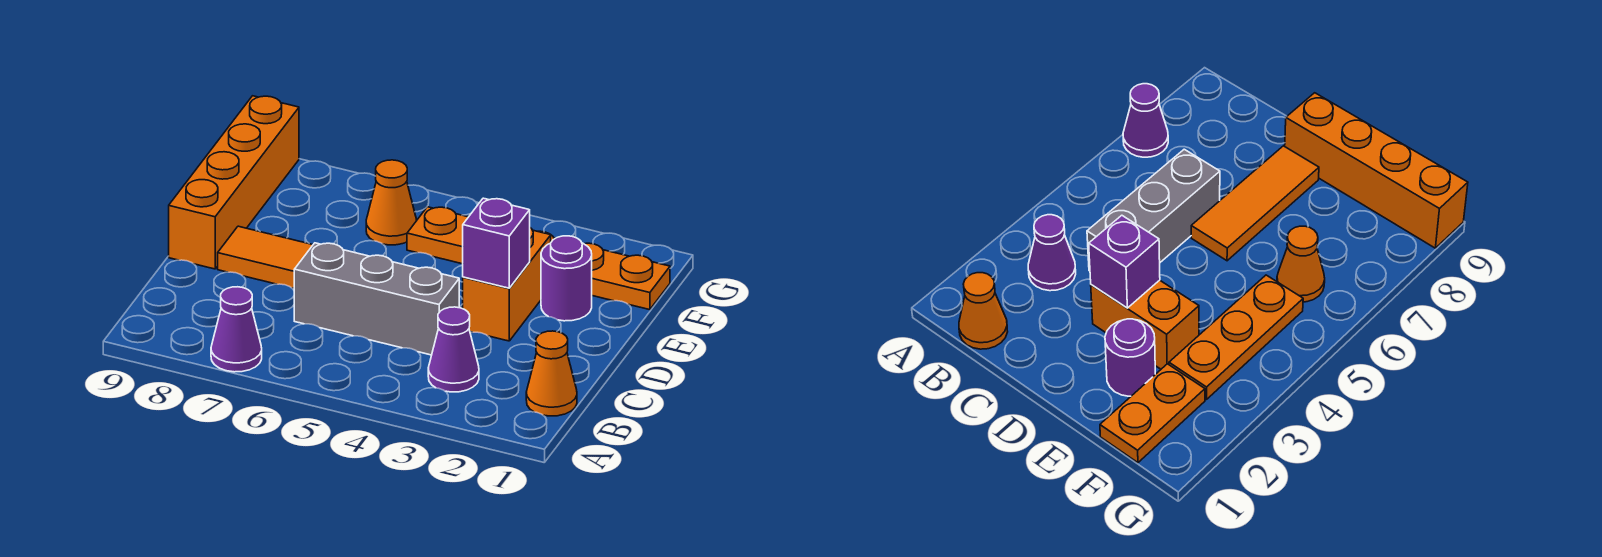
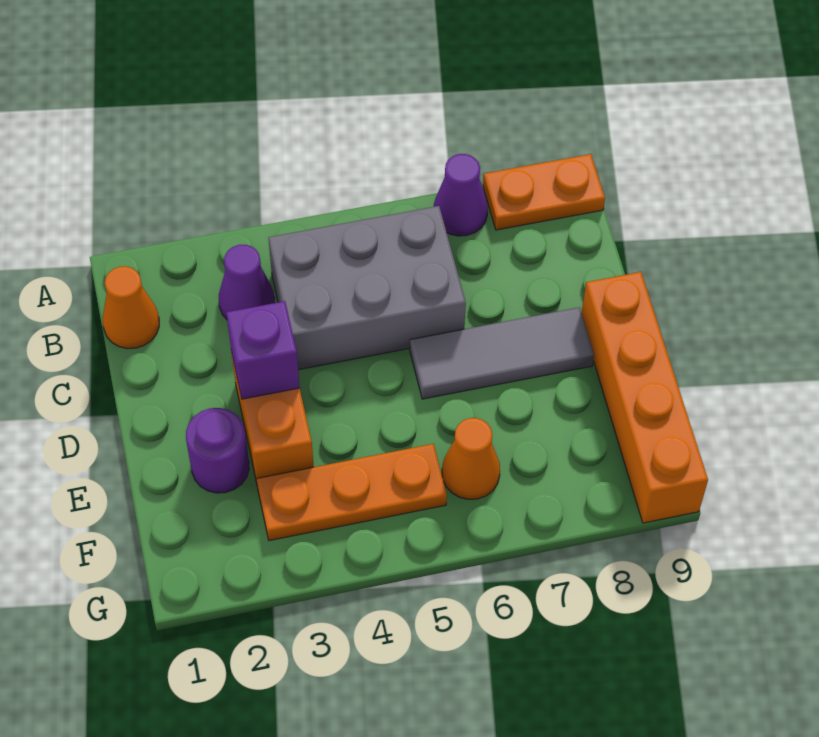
grey brick C4:C6 level 1 -> grey brick B4:C6 level 1
orange tile D6:D8 level 1 -> grey tile D6:D8 level 1
orange plate F1:F2 level 1 -> orange plate A8:A9 level 1

